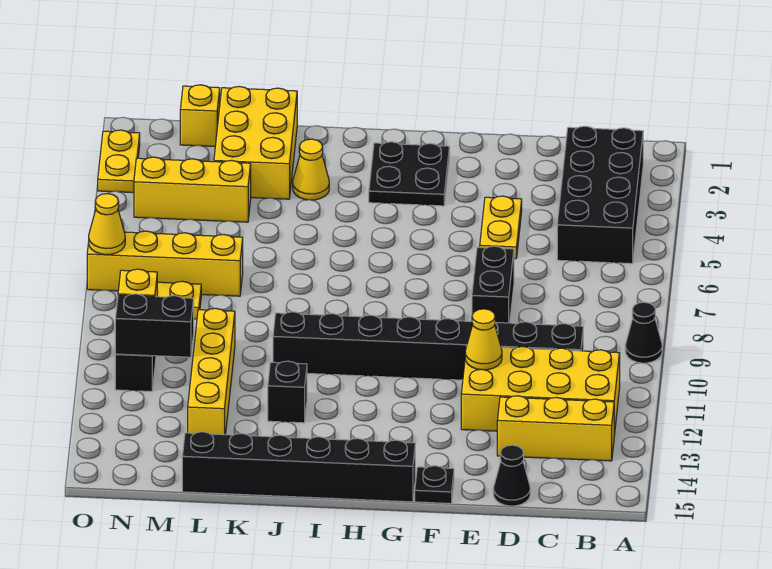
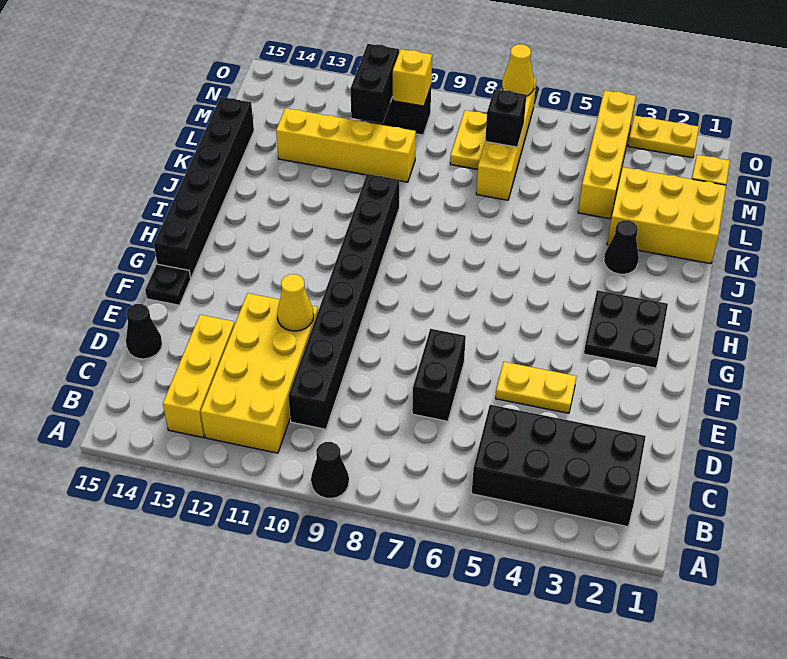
black brick E7:E8 level 1 -> black brick D7:E7 level 1
yellow cone J3 level 1 -> black cone J3 level 1
black brick J12 level 1 -> black brick M7 level 2
yellow brick L4:N4 level 1 -> yellow brick L4:O4 level 1

